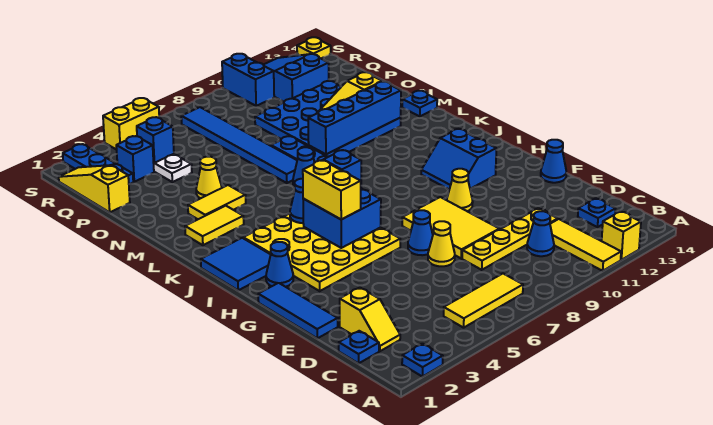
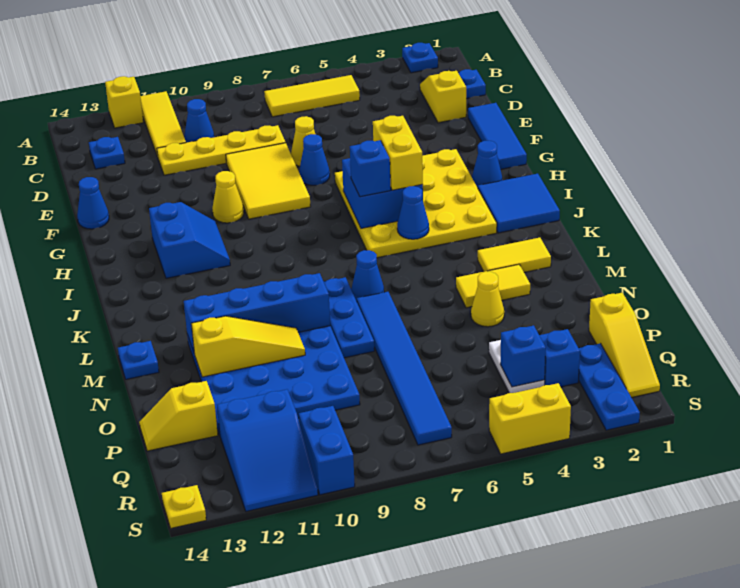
none -> yellow slope P13:P14 level 1 top 13

